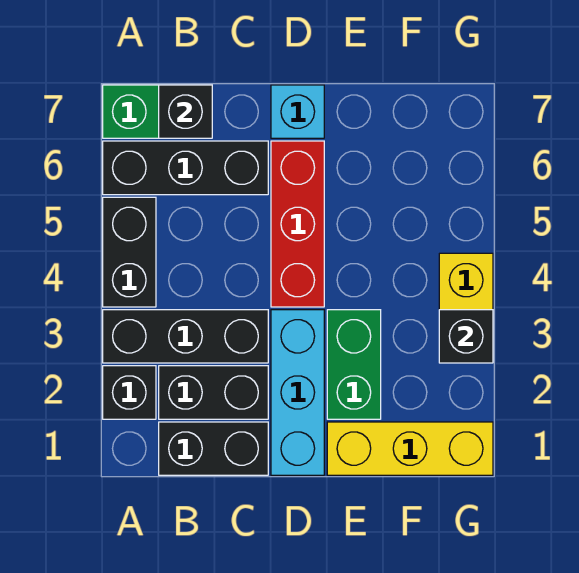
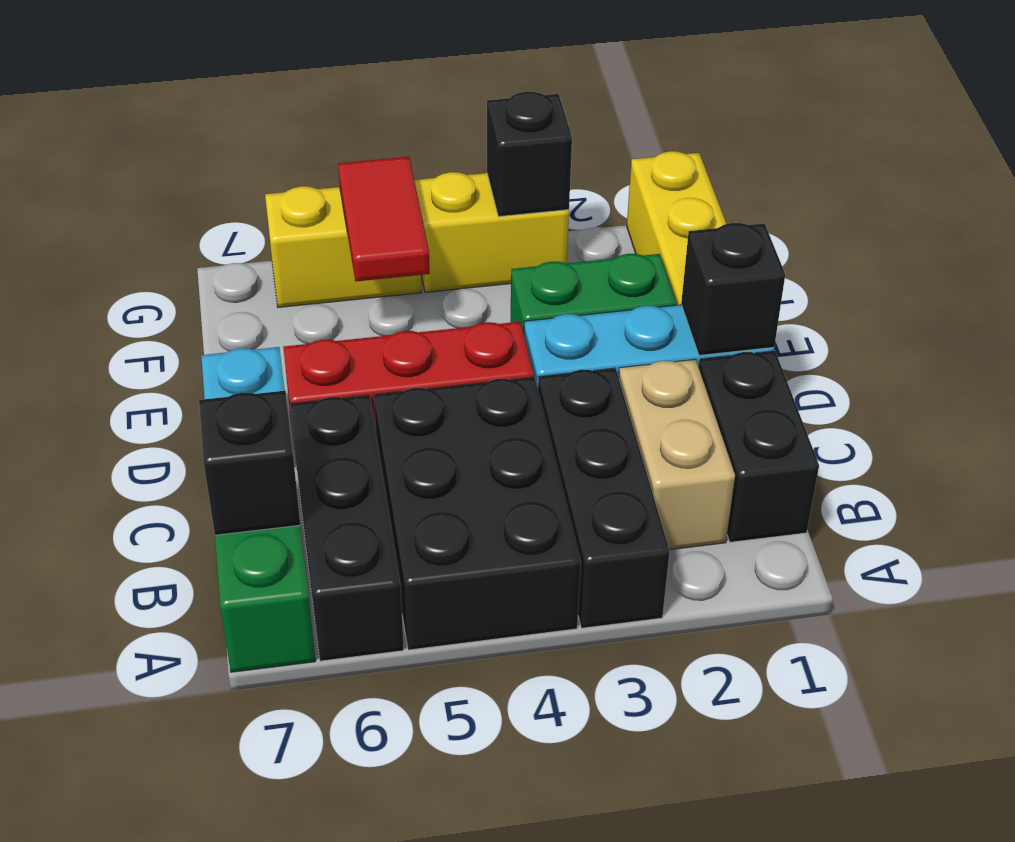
black brick A2 level 1 -> black brick D1 level 2
black brick A4:A5 level 1 -> black brick A4:C5 level 1
black brick B2:C2 level 1 -> tan brick B2:C2 level 1
none -> red tile F5:G5 level 2
none -> yellow brick G5:G6 level 1

